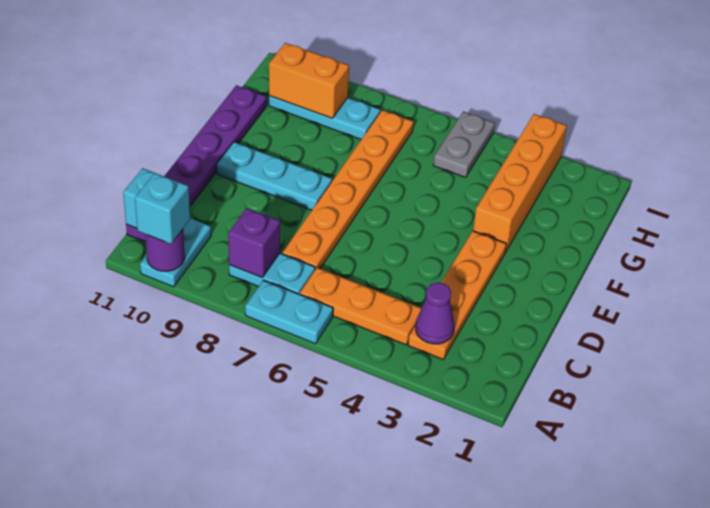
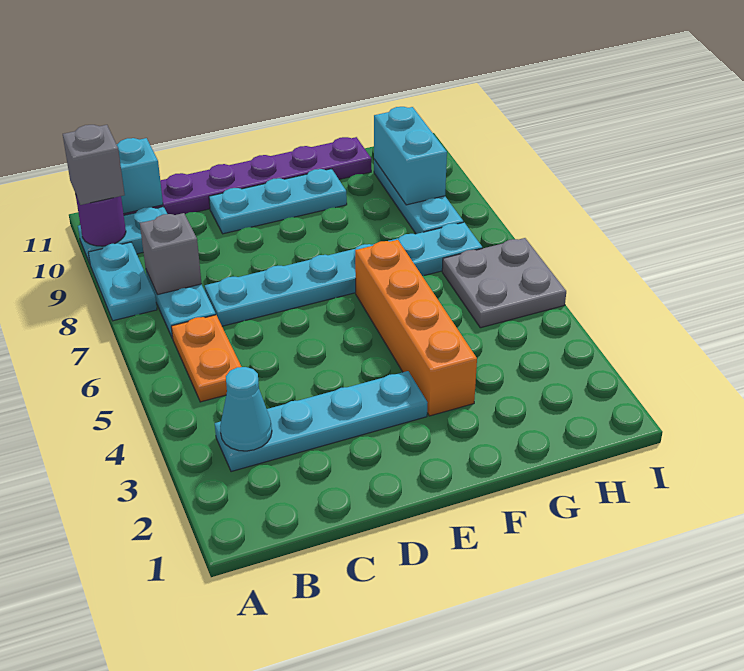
cyan plate A6:A7 level 1 -> cyan plate A8:A9 level 1
cyan brick A10 level 3 -> grey brick A10 level 3
orange plate B3:E3 level 1 -> cyan plate B3:E3 level 1
purple cone B3 level 2 -> cyan cone B3 level 2
orange plate B4:B6 level 1 -> orange plate B5:B6 level 1
purple brick B8 level 2 -> grey brick B8 level 2
orange plate C7:H7 level 1 -> cyan plate C7:H7 level 1
cyan plate E8:E10 level 1 -> cyan plate D10:F10 level 1
orange brick F3:I3 level 1 -> orange brick F3:F6 level 1
grey plate H5:I5 level 1 -> grey plate H5:I6 level 1
orange brick H9:H10 level 2 -> cyan brick H9:H10 level 2

